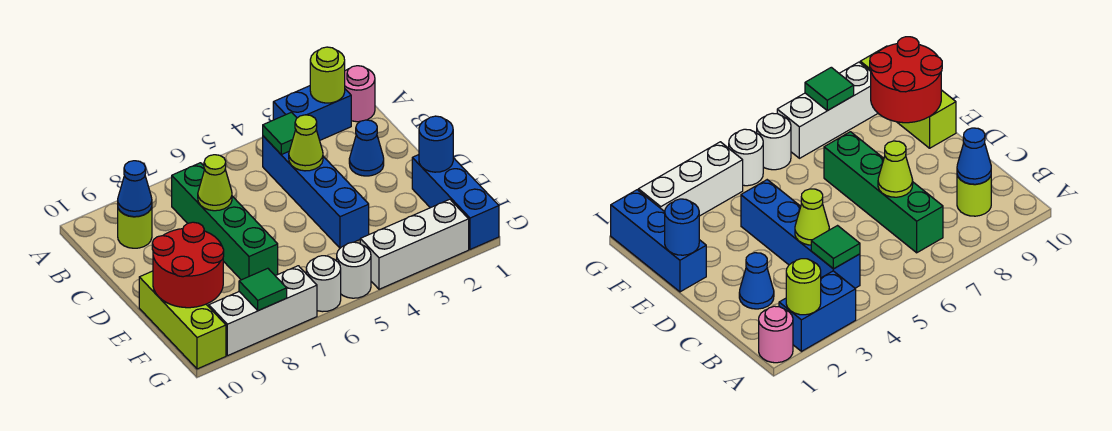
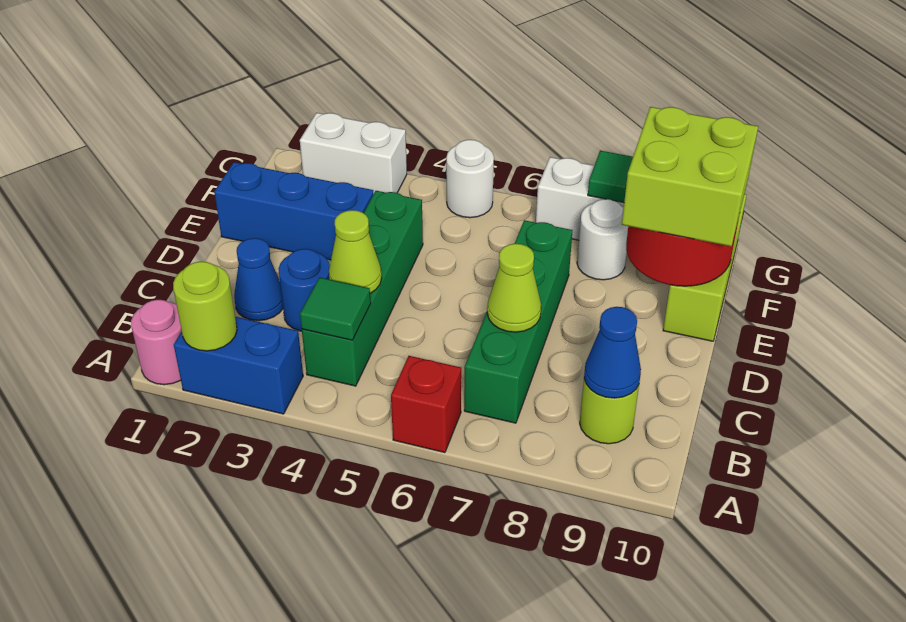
none -> red brick A6 level 1
blue brick B4:E4 level 1 -> green brick B4:E4 level 1
blue brick E1:G1 level 1 -> blue brick E1:E3 level 1
blue round brick E1 level 2 -> blue round brick C3 level 1
none -> lime brick E9:F10 level 3
white brick G2:G4 level 1 -> white brick G2:G3 level 1
white round brick G6 level 1 -> white round brick F8 level 1

